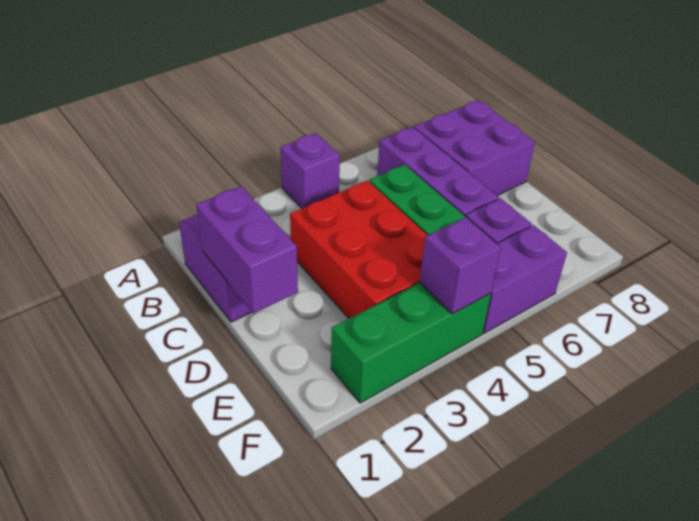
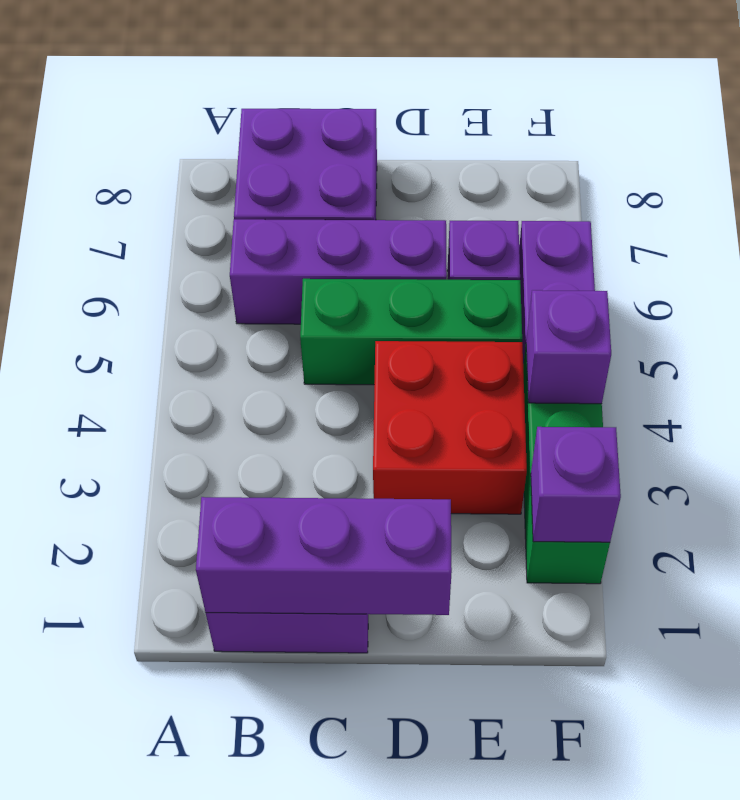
purple brick A4 level 1 -> purple brick F2 level 2
purple brick C1:D1 level 2 -> purple brick B1:D1 level 2
red brick C3:E4 level 1 -> red brick D3:E4 level 1

